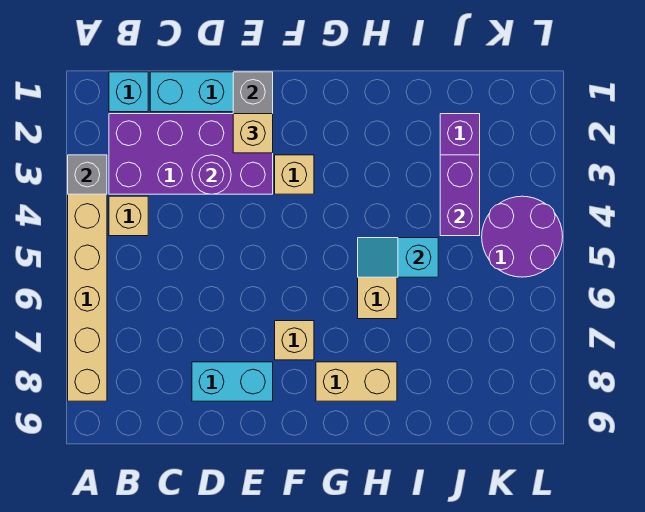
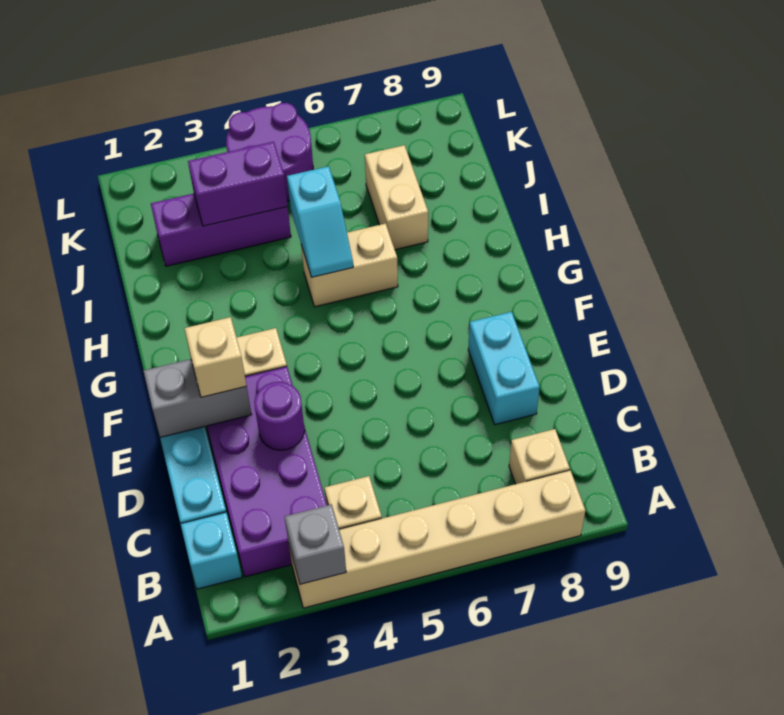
tan brick F7 level 1 -> tan brick B8 level 1
tan brick G8:H8 level 1 -> tan brick I7:J7 level 1

